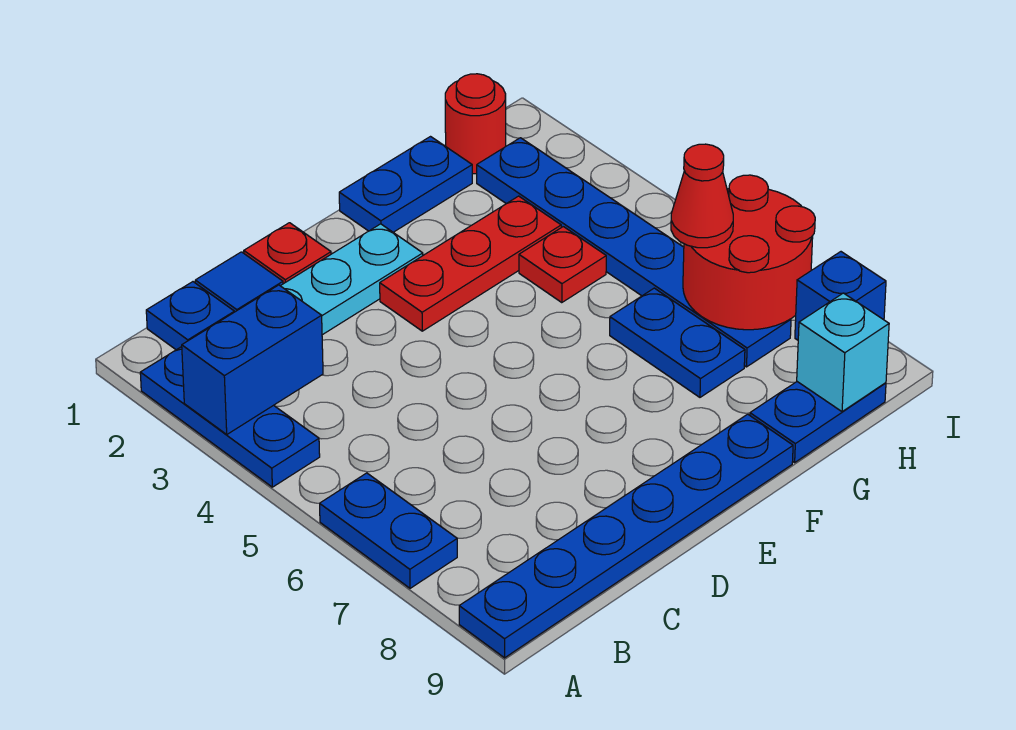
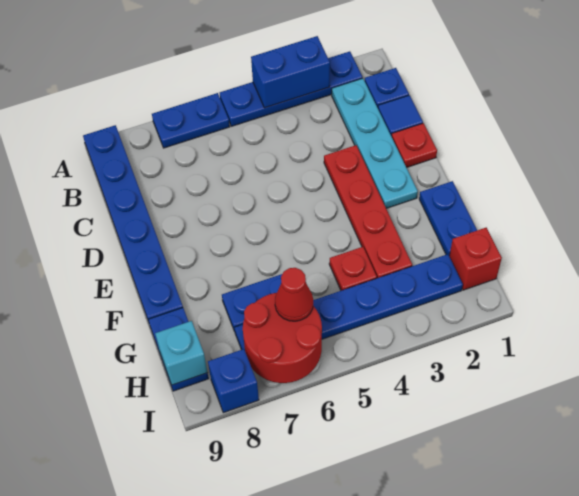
blue plate A2:A4 level 1 -> blue plate A2:A5 level 1
blue brick A3:B3 level 2 -> blue brick A3:A4 level 2
red plate E3:G3 level 1 -> red plate D3:G3 level 1
red round brick H1 level 1 -> red brick H1 level 1

